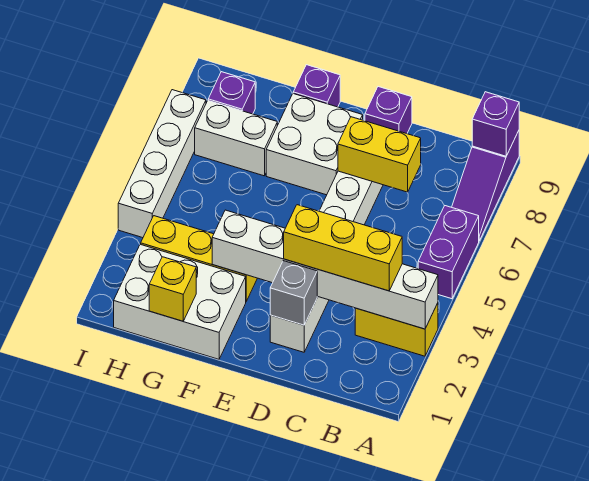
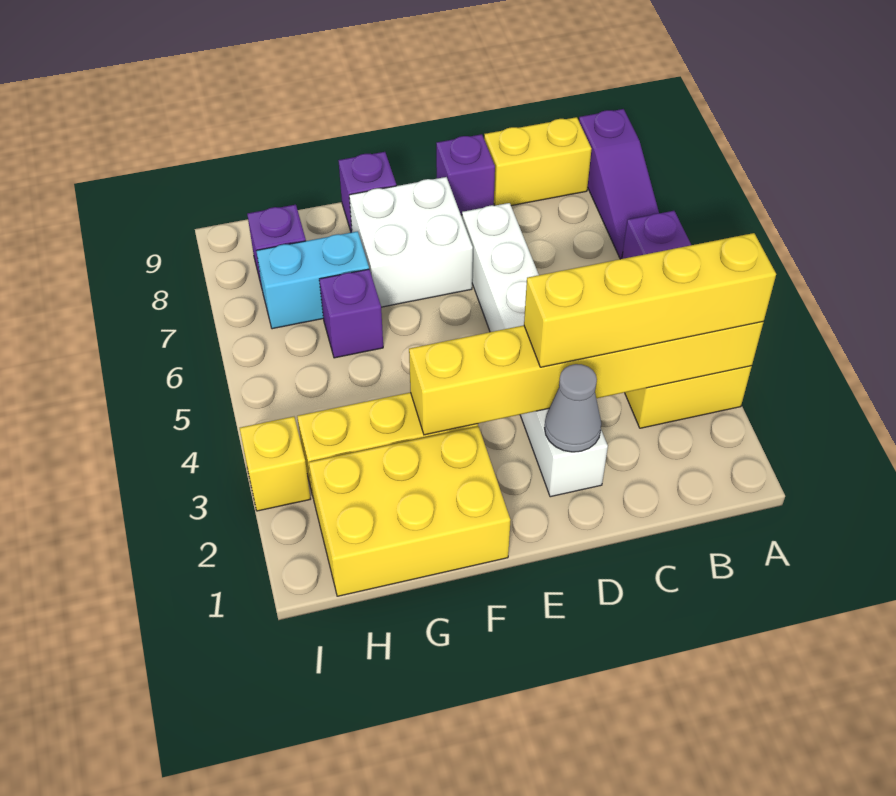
white brick A3:F3 level 2 -> yellow brick A3:F3 level 2
purple brick A9 level 2 -> purple brick G6 level 1
yellow brick B3:D3 level 3 -> yellow brick A3:D3 level 3
yellow brick C7:D7 level 2 -> yellow brick B9:C9 level 1
grey brick D2 level 2 -> grey cone D2 level 2
white brick F1:H2 level 1 -> yellow brick F1:H2 level 1
yellow brick G1 level 2 -> yellow brick I3 level 1
white brick G7:H7 level 1 -> cyan brick G7:H7 level 1
white brick I4:I7 level 1 -> none

